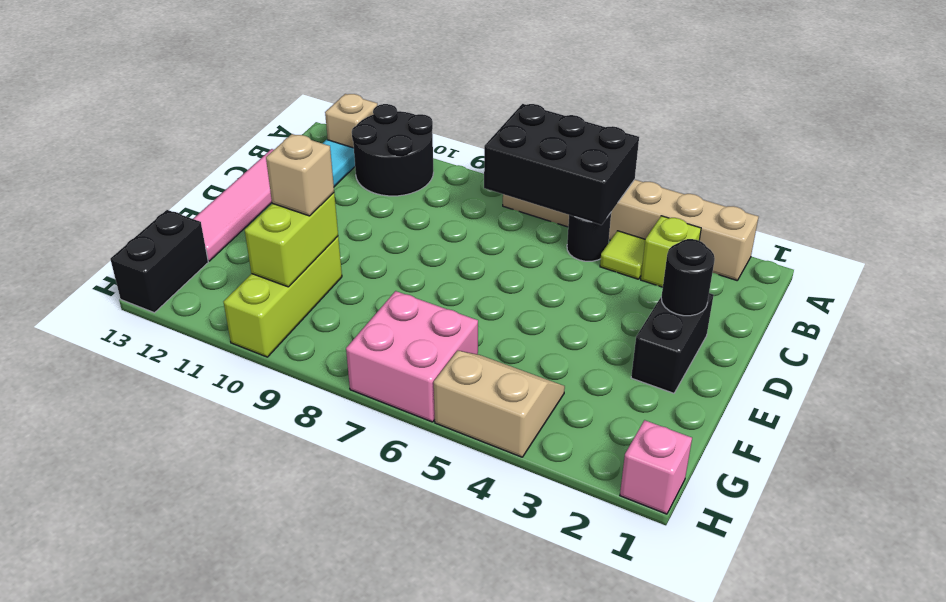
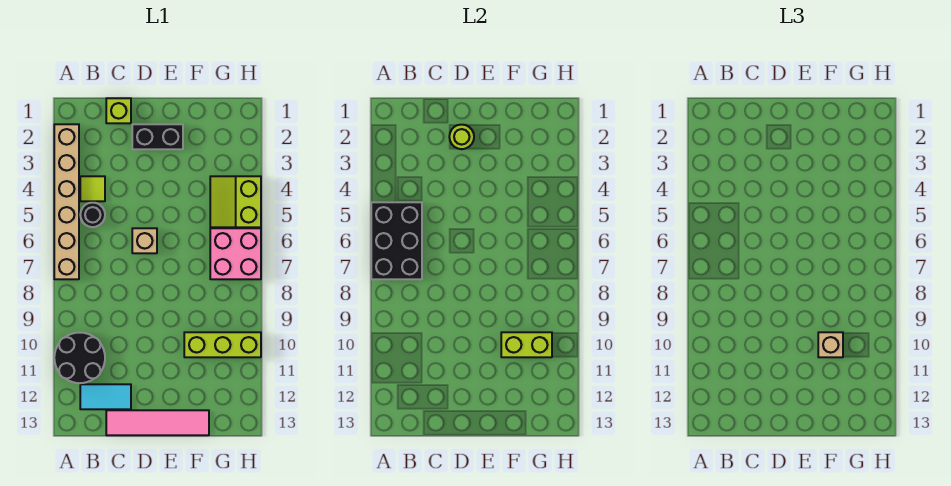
tan brick A12 level 1 -> tan brick D6 level 1
lime brick B3 level 1 -> lime brick C1 level 1
black round brick D2 level 2 -> lime round brick D2 level 2
tan slope G4:H5 level 1 top H -> lime slope G4:H5 level 1 top H
black brick G13:H13 level 1 -> none
pink brick H1 level 1 -> none

